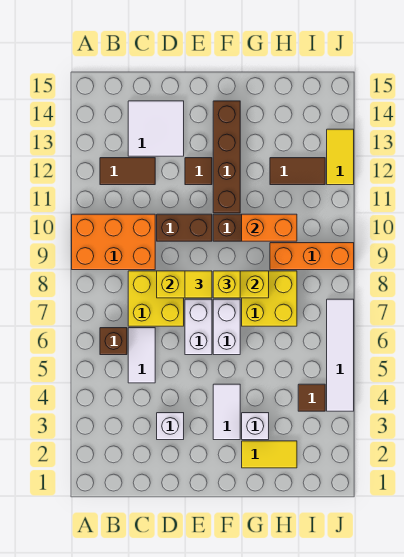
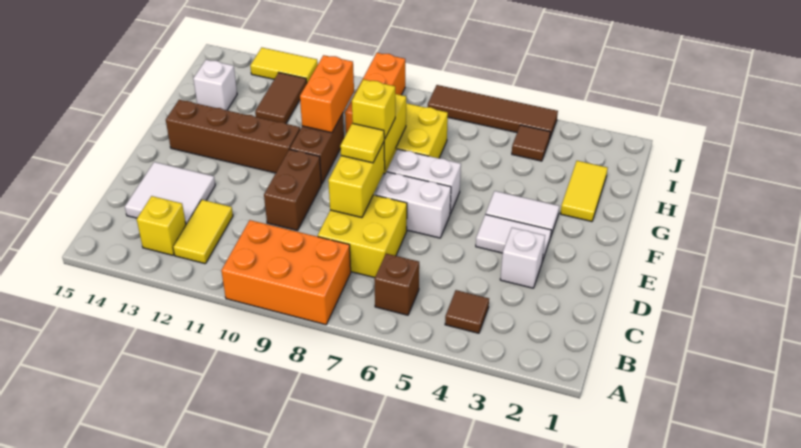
orange brick A9:C10 level 1 -> orange brick A8:B10 level 1
brown tile B12:C12 level 1 -> yellow tile B12:C12 level 1
none -> yellow brick B13 level 1
white tile C5:C6 level 1 -> white tile E3:E4 level 1
brown tile E12 level 1 -> brown tile B4 level 1
white brick G3 level 1 -> white brick H14 level 1
white tile J4:J7 level 1 -> brown tile J4:J7 level 1

